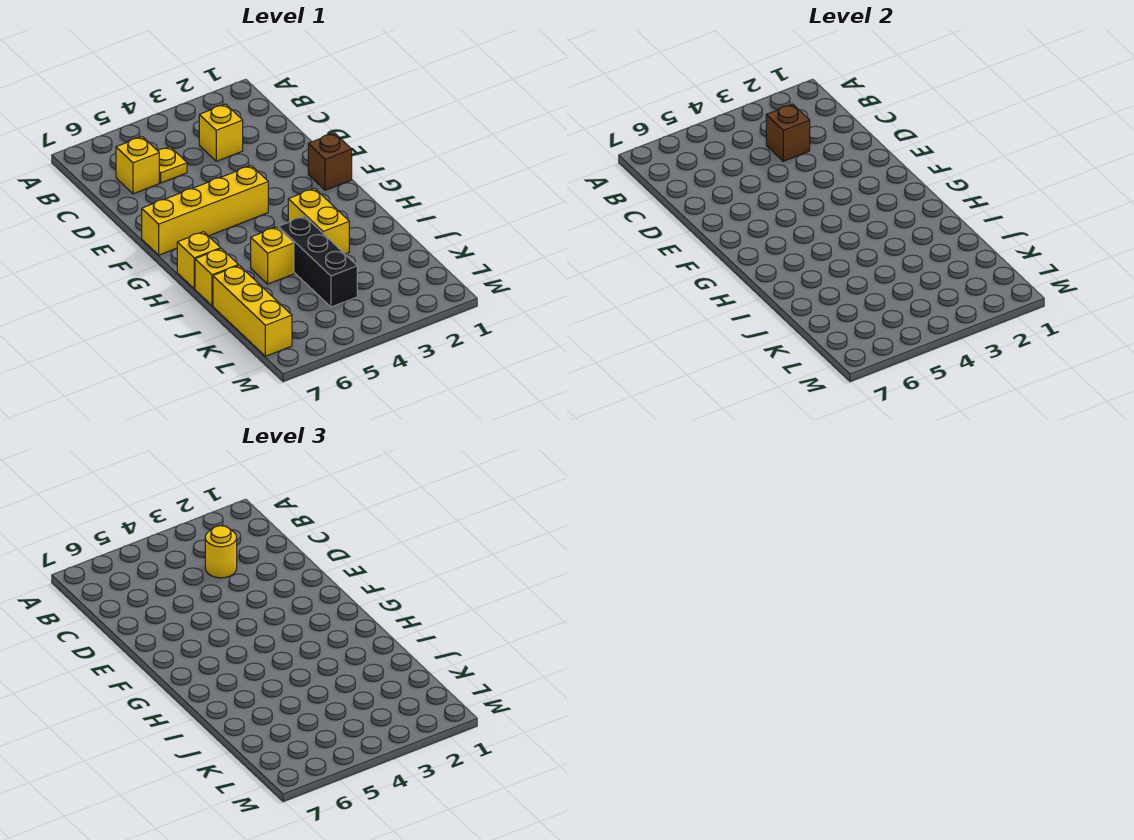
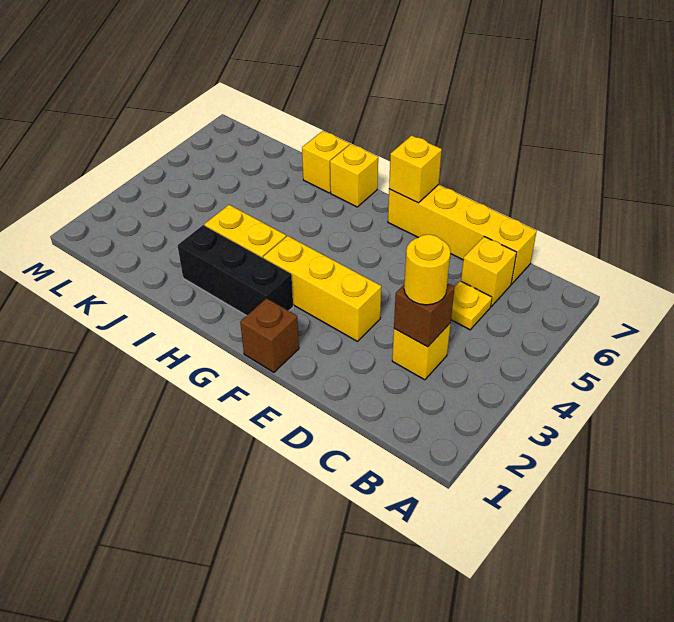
yellow brick F4:F7 level 1 -> yellow brick C7:F7 level 1
black brick I4:K4 level 1 -> black brick G2:I2 level 1
yellow brick I5 level 1 -> yellow brick F7 level 2
yellow brick J7:L7 level 1 -> yellow brick E3:G3 level 1

